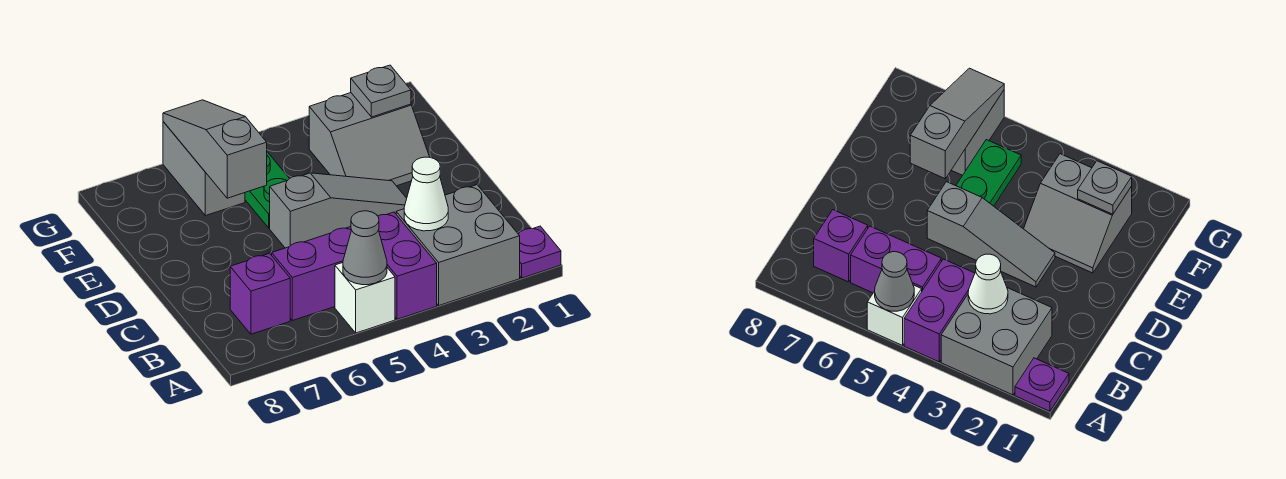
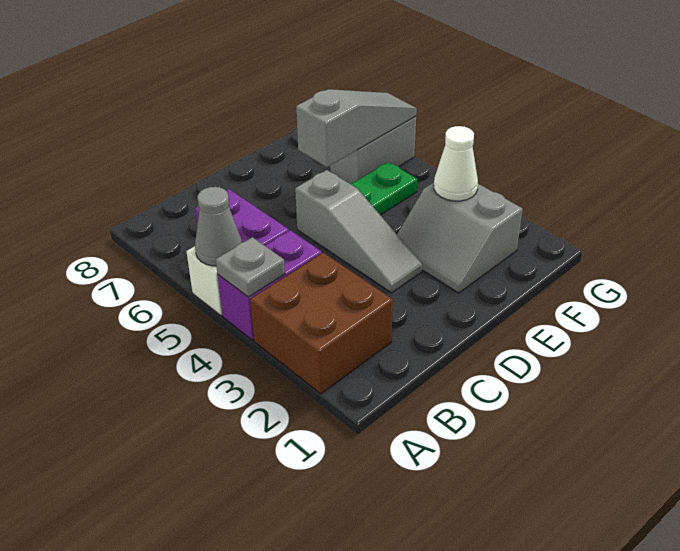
purple plate A1 level 1 -> none
grey brick A2:B3 level 1 -> brown brick A2:B3 level 1
white cone B3 level 2 -> white cone F3 level 2
purple brick B7 level 1 -> none
grey plate F2 level 2 -> grey plate A4 level 2

